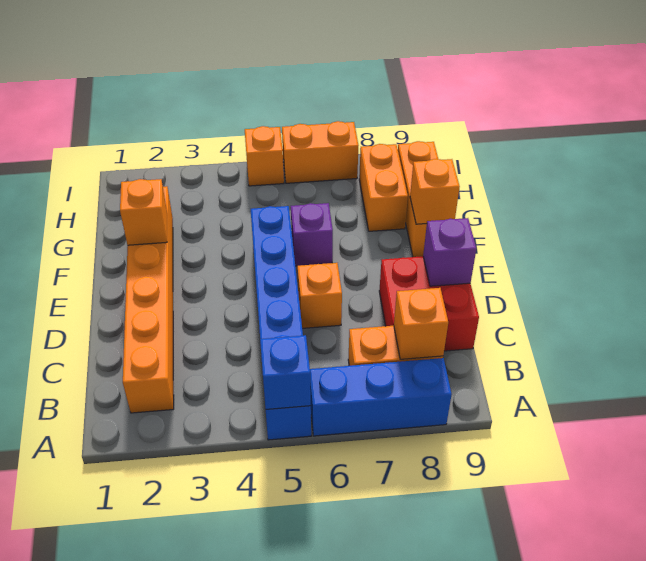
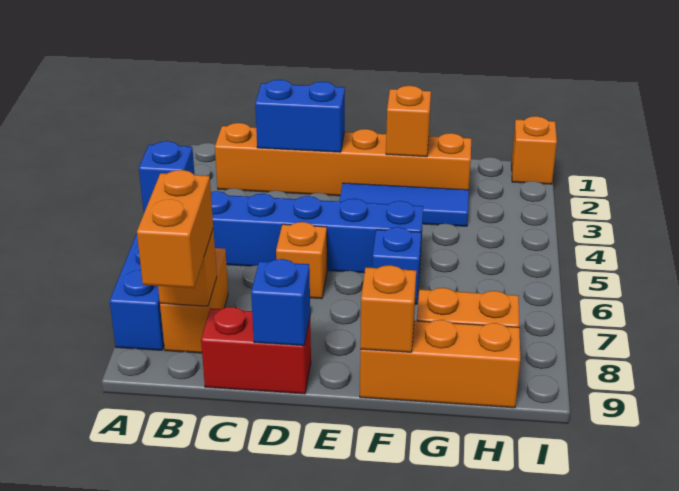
none -> blue brick C2:D2 level 2
red brick C8:D9 level 1 -> red brick C9:D9 level 1
purple brick D9 level 2 -> blue brick D9 level 2
none -> blue tile E3:G3 level 1
purple brick F6 level 1 -> blue brick F6 level 1
orange brick I5 level 1 -> orange brick I1 level 1
orange brick I6:I7 level 1 -> orange brick B8:B9 level 3

